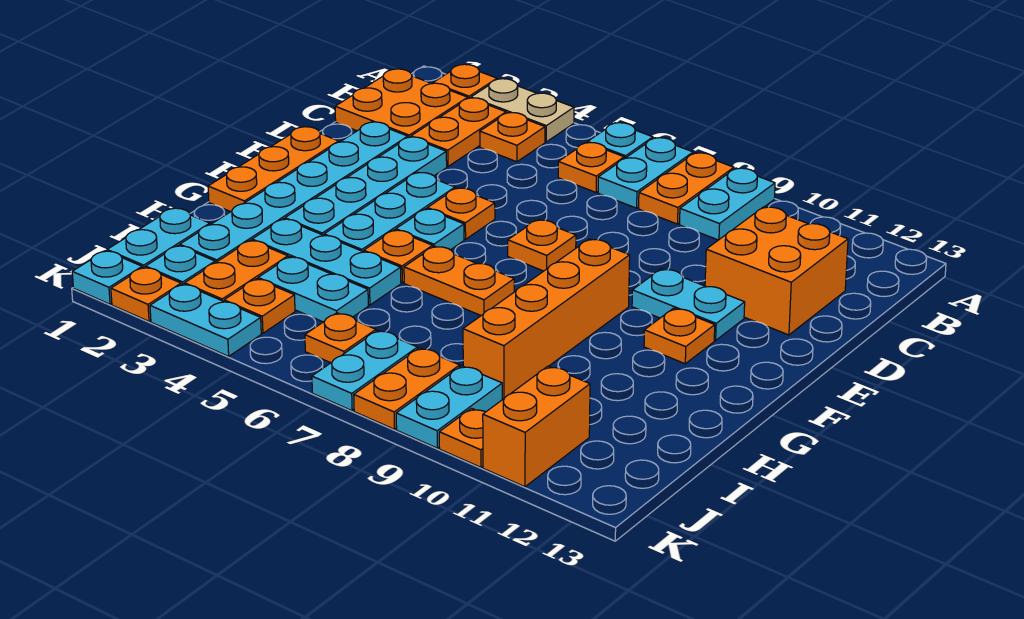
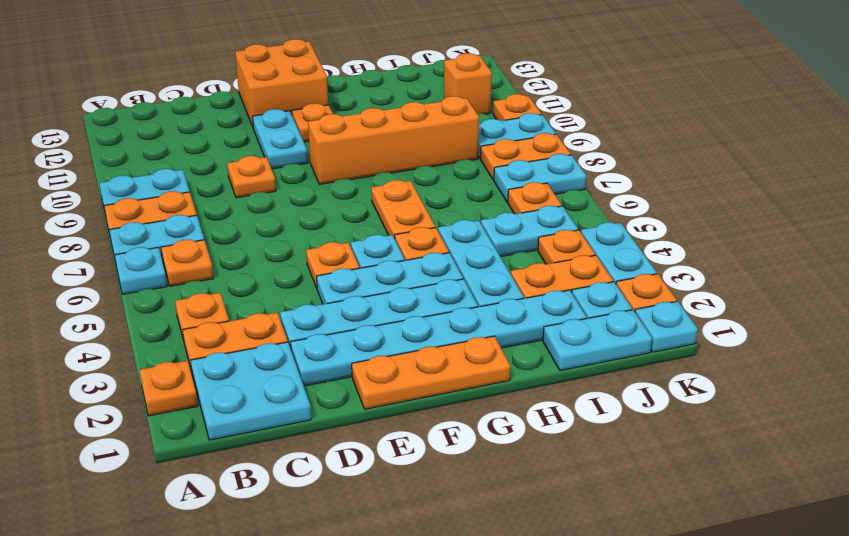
tan plate A3:A4 level 1 -> none
orange plate B1:C2 level 1 -> cyan plate B1:C2 level 1
orange brick C11:D12 level 1 -> orange brick E12:F13 level 1
orange plate E7 level 1 -> orange plate D9 level 1
cyan plate I4:I5 level 1 -> cyan plate I5:J5 level 1
orange brick J11:K11 level 1 -> orange brick J11 level 1

